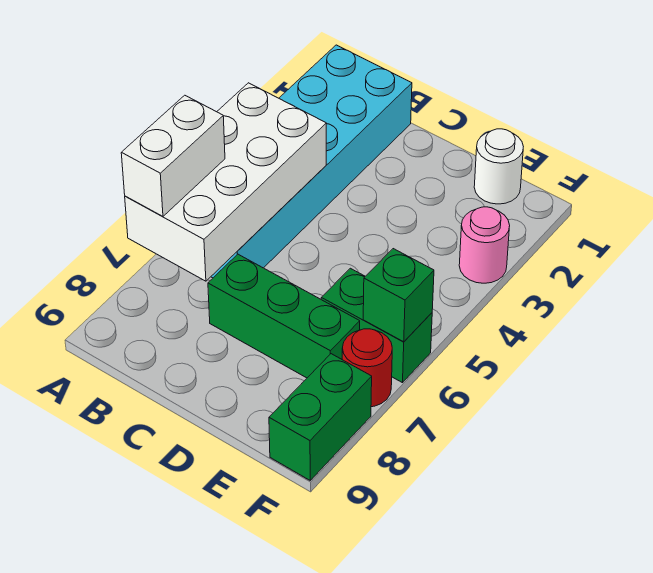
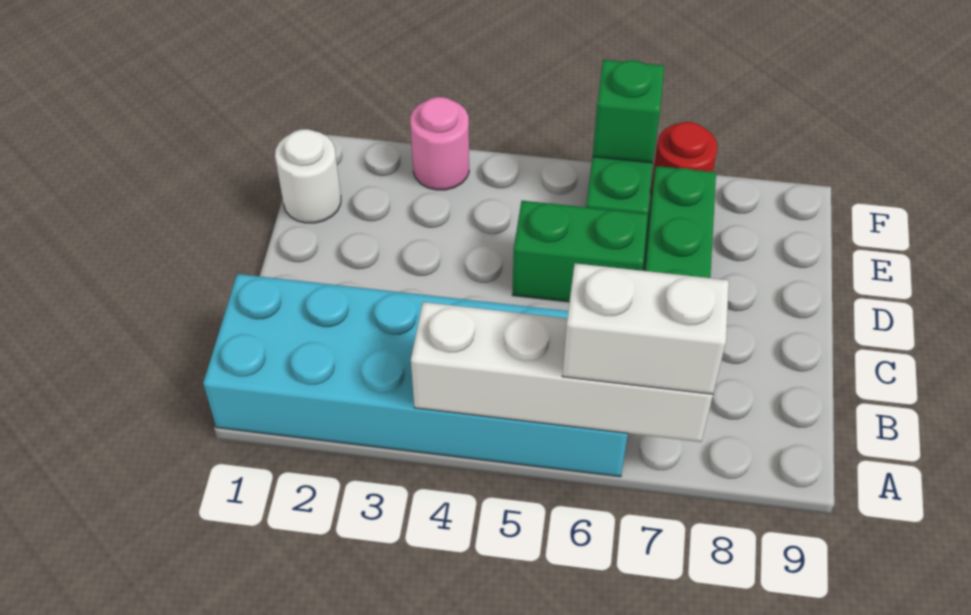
white brick A4:B7 level 2 -> white brick A4:A7 level 2
green brick F8:F9 level 1 -> green brick D5:D6 level 1

